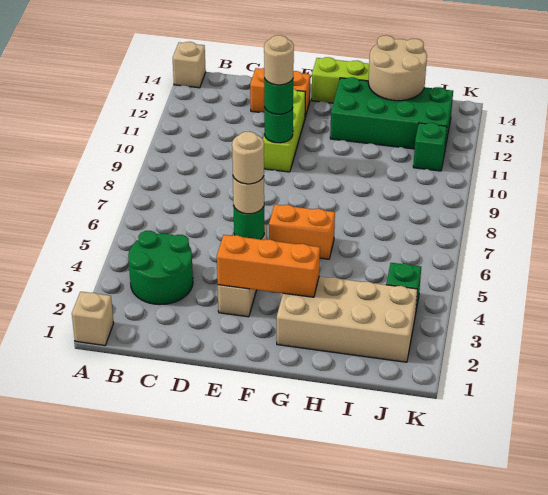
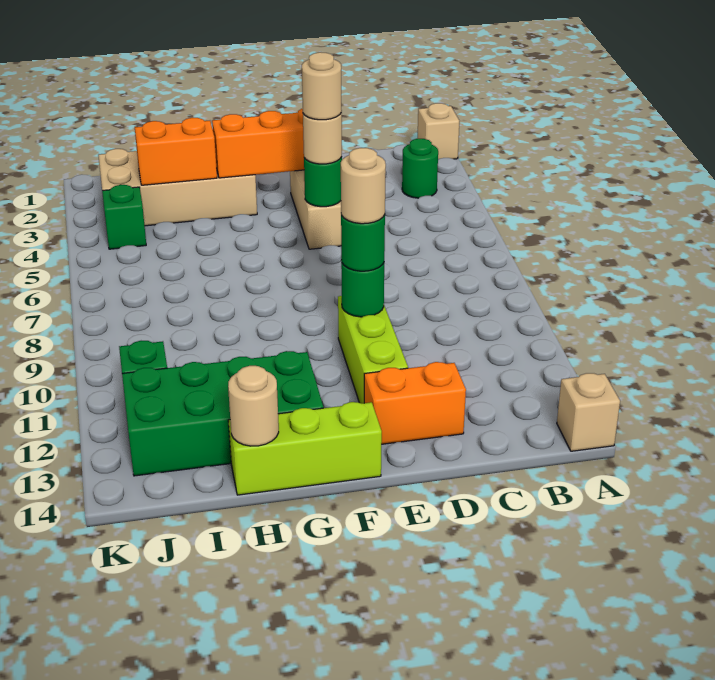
green round brick B3:C4 level 1 -> green round brick B3 level 1
orange brick F6:G6 level 1 -> orange brick H3:I3 level 2
tan round brick H13:I14 level 2 -> tan round brick H14 level 2

